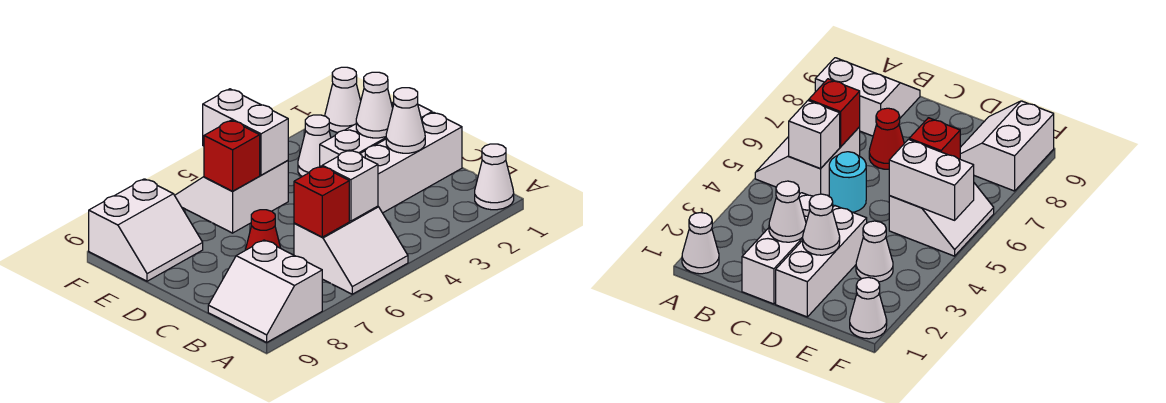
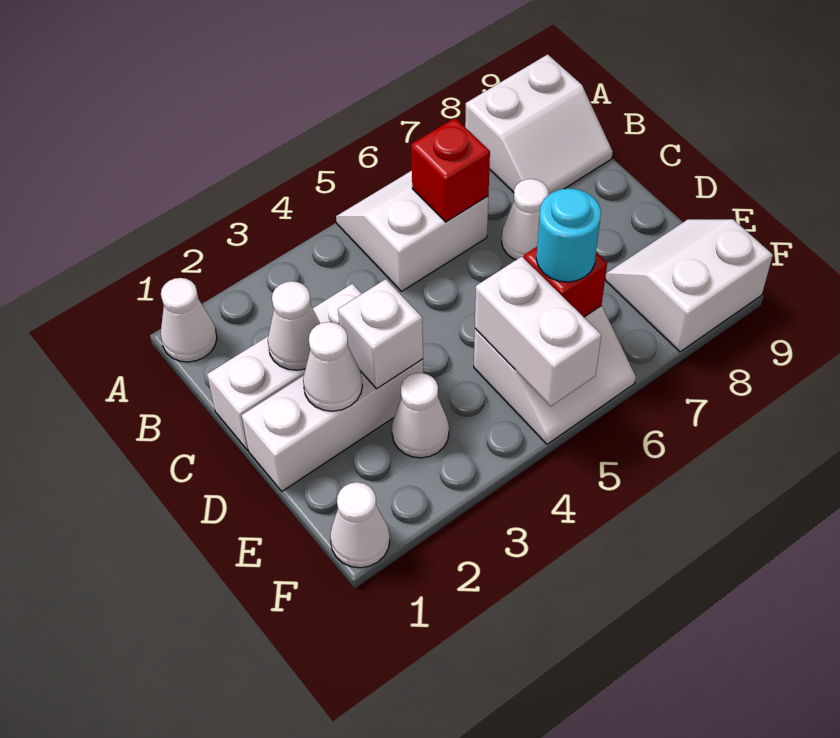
white slope A8:B9 level 1 top 8 -> white slope A8:B9 level 1 top A
white brick B5 level 2 -> white brick D3 level 2
cyan round brick C5 level 1 -> cyan round brick E6 level 3
red cone C7 level 1 -> white cone C7 level 1

